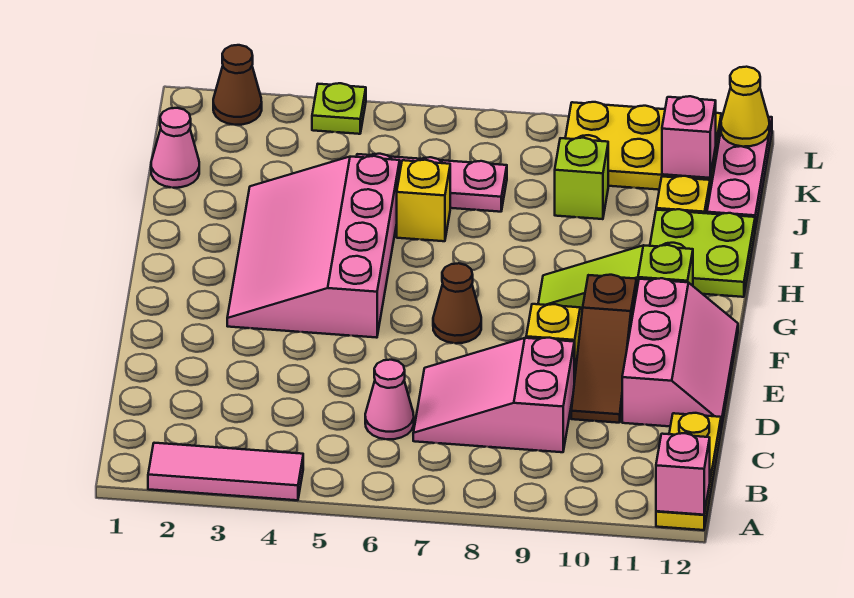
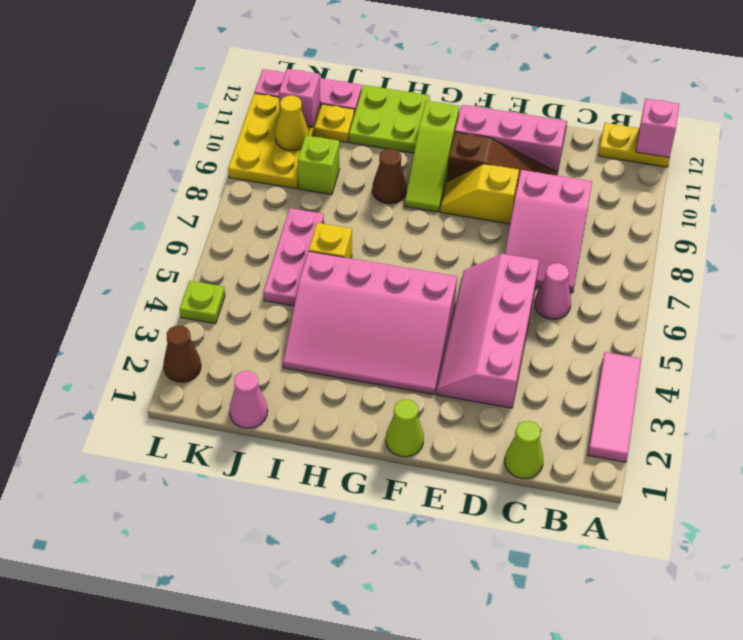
yellow plate A12:C12 level 1 -> yellow plate A12:B12 level 1
none -> lime cone C1 level 1
none -> pink slope D3:E6 level 1 top D
none -> lime cone F1 level 1
brown cone F7 level 1 -> brown cone H9 level 1
yellow cone L12 level 2 -> yellow cone K10 level 2

